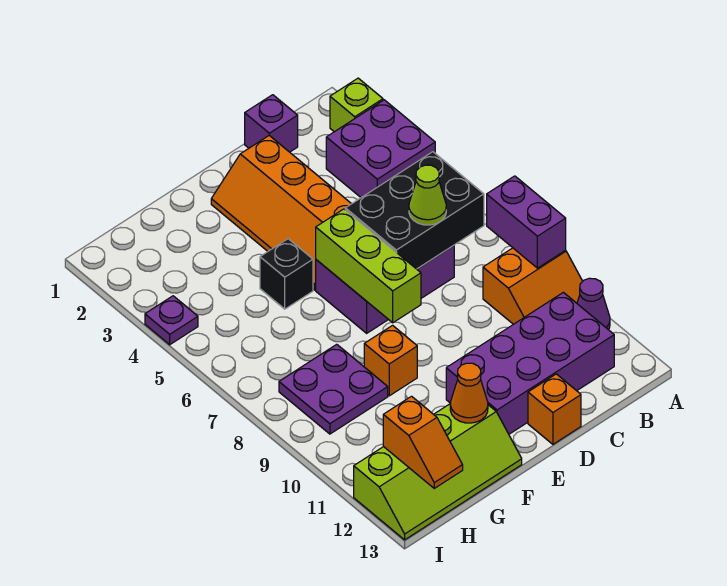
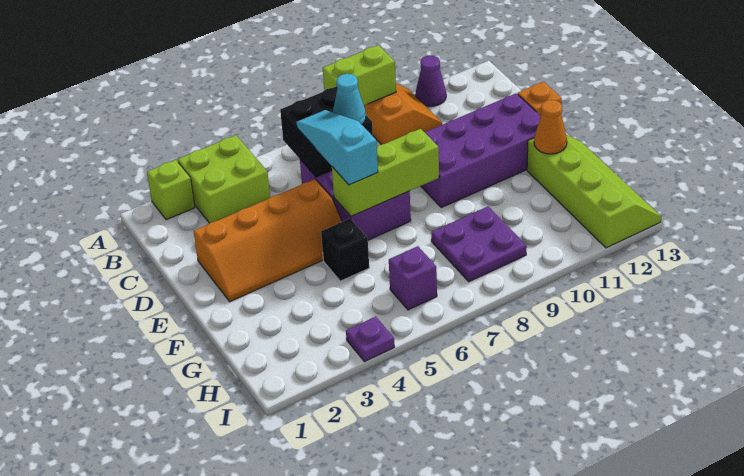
purple brick A3:B4 level 1 -> lime brick A3:B4 level 1
purple brick A8:A9 level 2 -> lime brick A8:A9 level 2
black brick B6:D7 level 2 -> black brick B6:C7 level 2
purple brick B11:E12 level 1 -> purple brick D9:E12 level 1
purple brick C1 level 1 -> purple brick H6 level 1
none -> cyan slope C6:E6 level 3 top E
lime cone C7 level 3 -> cyan cone C7 level 3
orange brick F9 level 1 -> none
orange slope H12:H13 level 2 top 12 -> none

